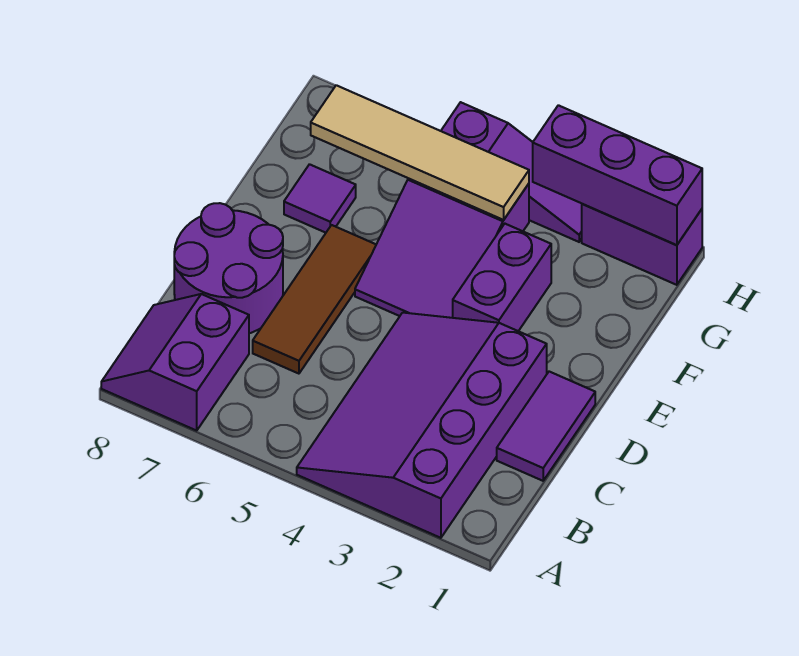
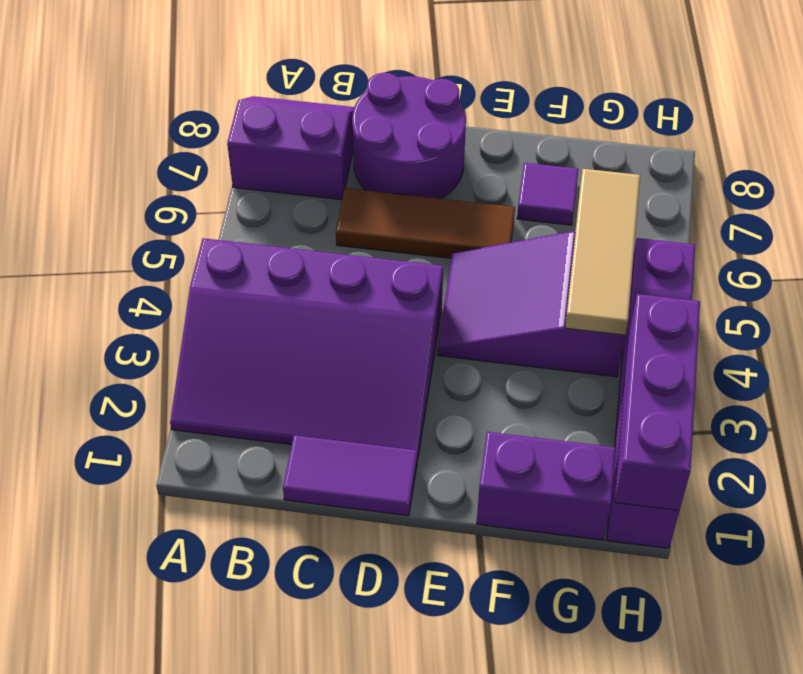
purple slope A2:D4 level 1 top 2 -> purple slope A2:D4 level 1 top 4
purple brick E3:F3 level 1 -> purple brick F1:G1 level 1
tan tile G4:G7 level 2 -> tan tile G4:G6 level 2

